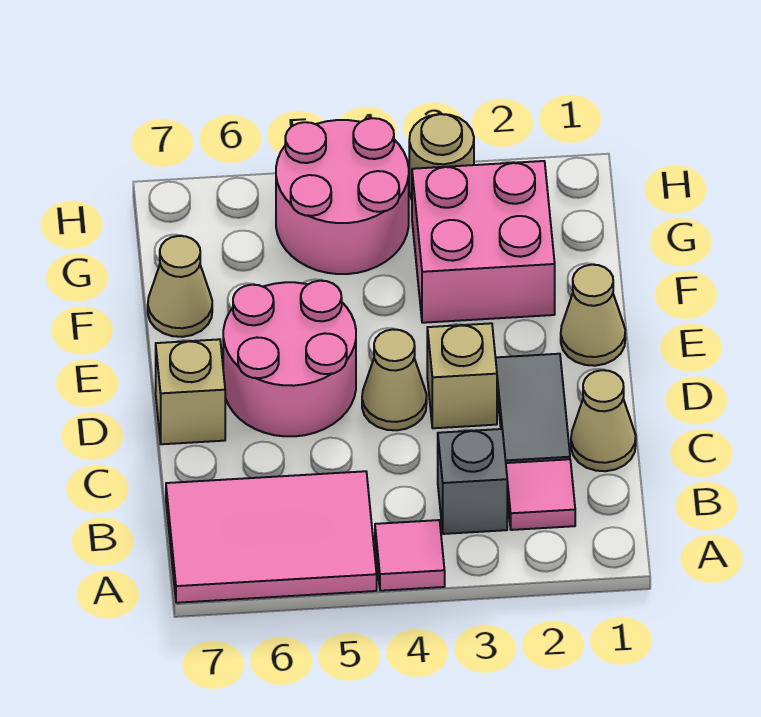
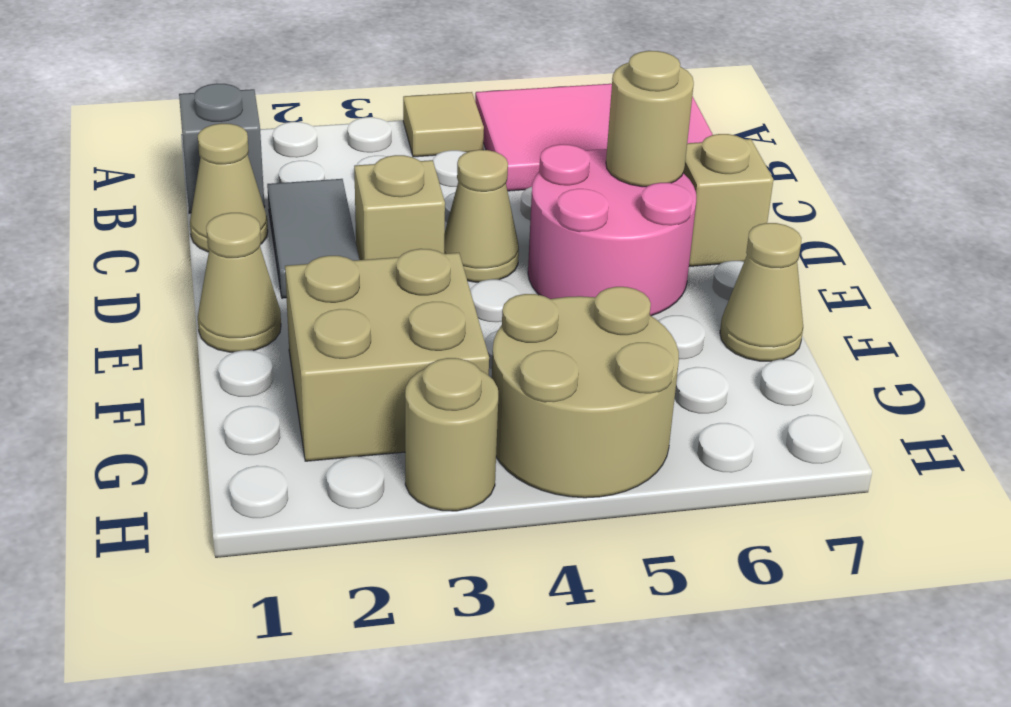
pink tile A4 level 1 -> tan tile A4 level 1
pink tile B2 level 1 -> none
grey brick B3 level 1 -> grey brick B1 level 1
none -> tan round brick D6 level 2
pink brick F2:G3 level 1 -> tan brick F2:G3 level 1
pink round brick G4:H5 level 1 -> tan round brick G4:H5 level 1

